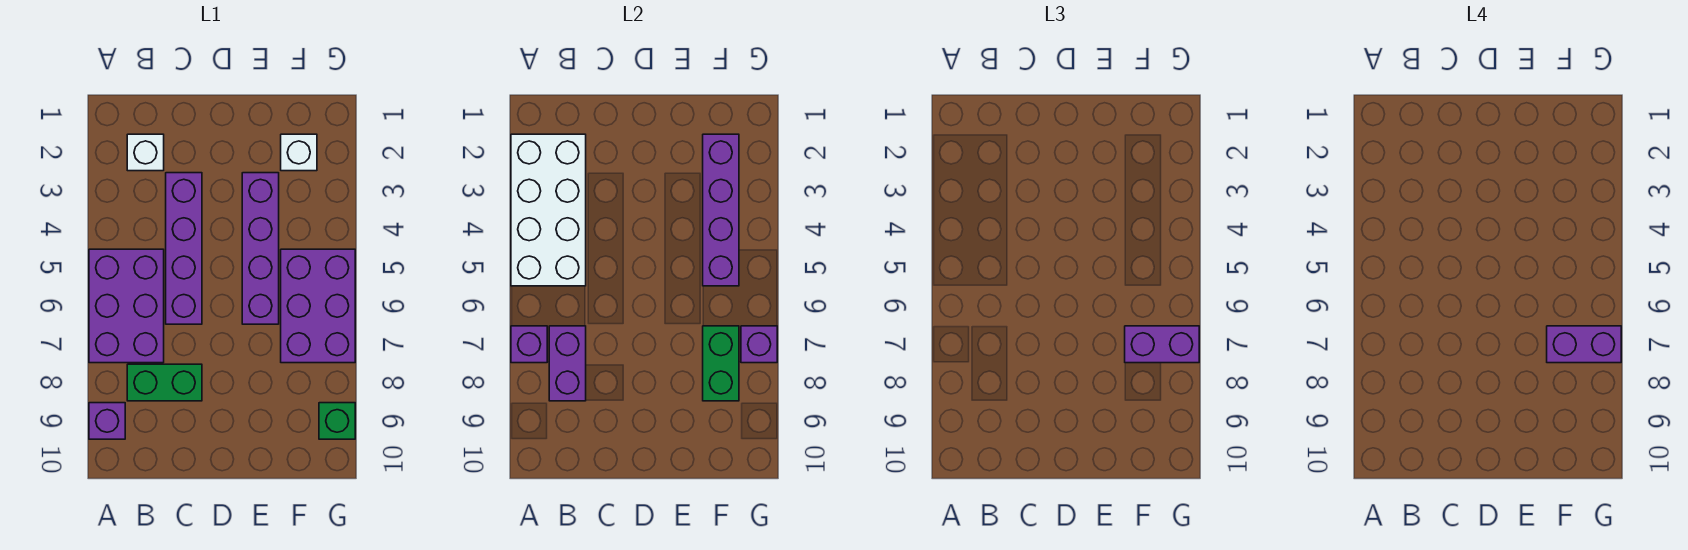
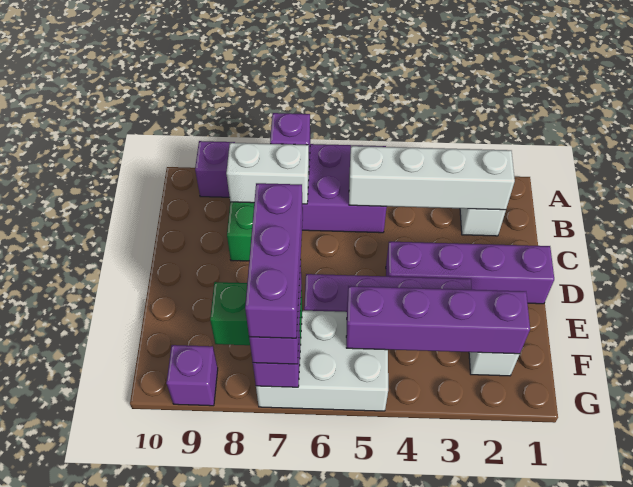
white brick A2:B5 level 2 -> white brick B2:B5 level 2
purple brick B7:B8 level 2 -> white brick B7:B8 level 2
purple brick C3:C6 level 1 -> purple brick D1:D4 level 1
purple brick F5:G7 level 1 -> white brick F5:G7 level 1
purple brick F7:G7 level 4 -> purple brick E7:G7 level 4
green brick G9 level 1 -> purple brick G9 level 1

